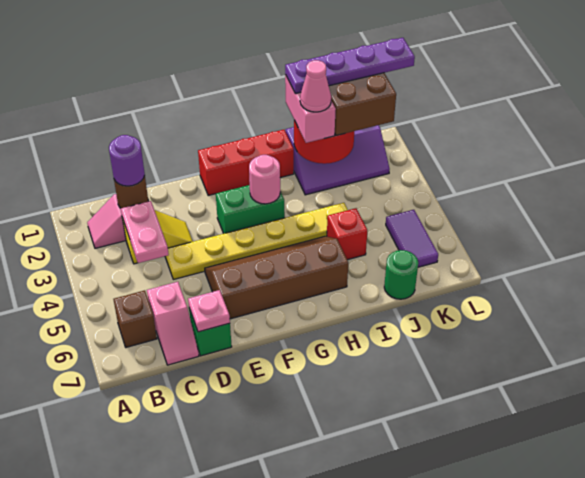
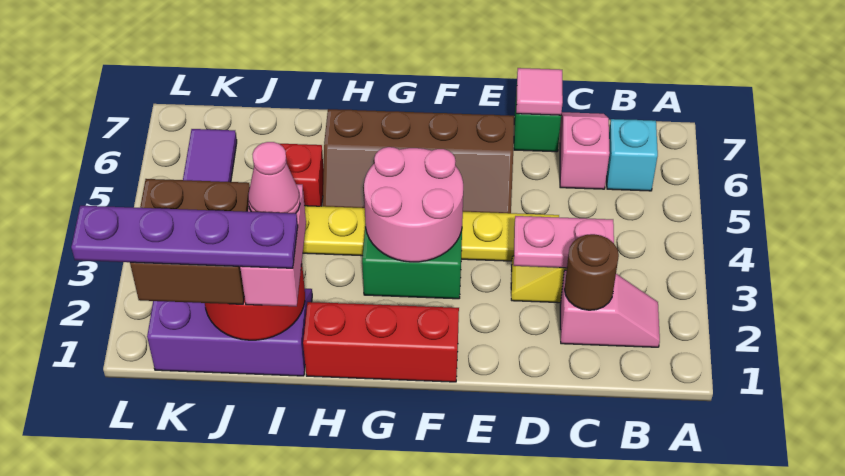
brown brick B6 level 1 -> cyan brick B6 level 1
purple round brick C2 level 3 -> none
pink plate C3:C4 level 2 -> pink plate C3:D3 level 2
pink plate D7 level 2 -> pink tile D7 level 2
pink round brick G3 level 2 -> pink round brick F3:G4 level 2
green round brick J7 level 1 -> none

